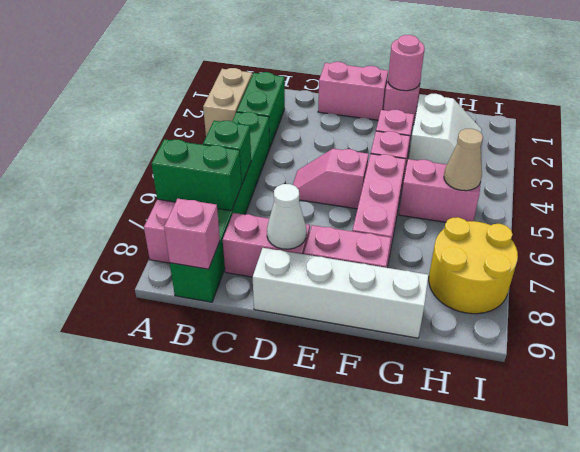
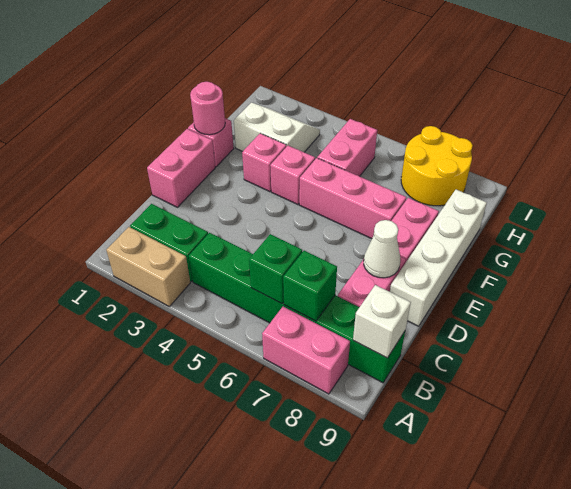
green brick A7:B7 level 2 -> green brick B7 level 2
pink brick B9 level 2 -> white brick B9 level 2
pink slope D5:E5 level 1 top E -> none
tan cone H5 level 2 -> none

